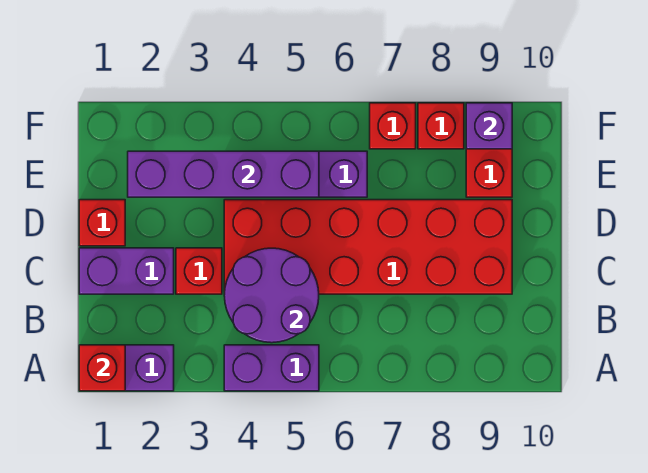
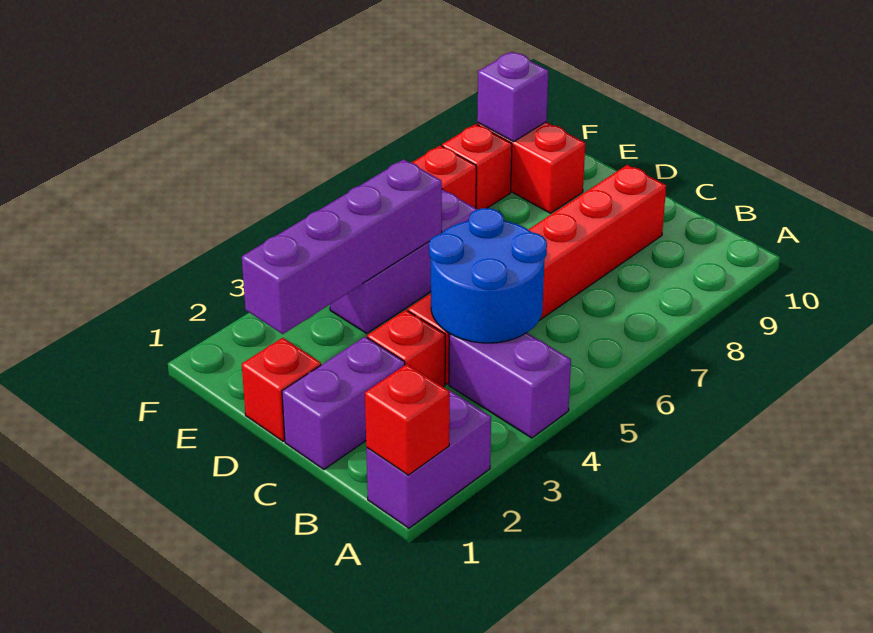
purple brick A4:A5 level 1 -> purple brick A4:B4 level 1
purple round brick B4:C5 level 2 -> blue round brick B4:C5 level 2
red brick C4:D9 level 1 -> red brick C4:C9 level 1

